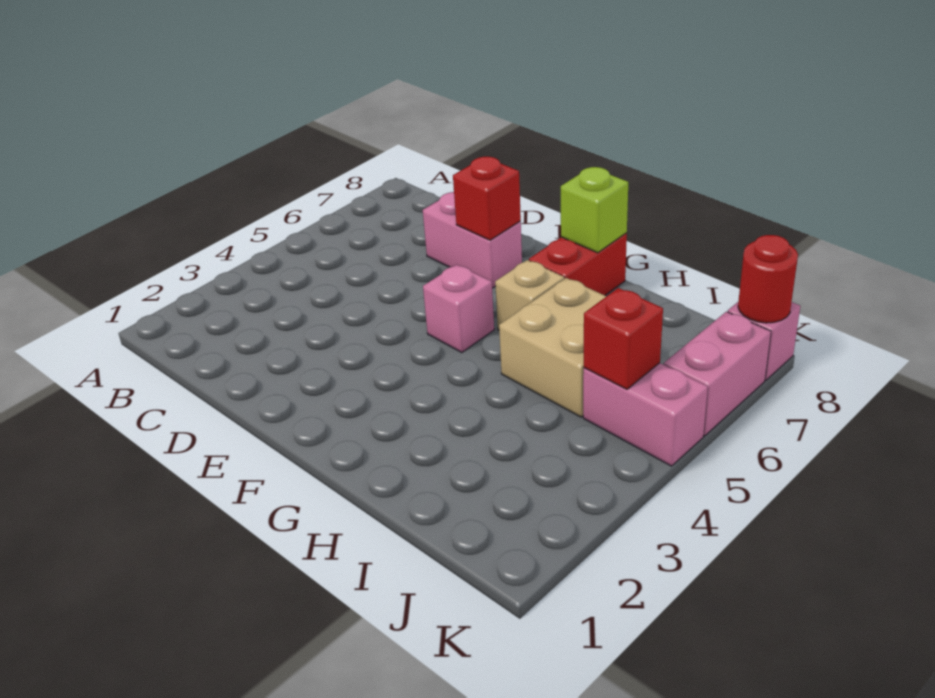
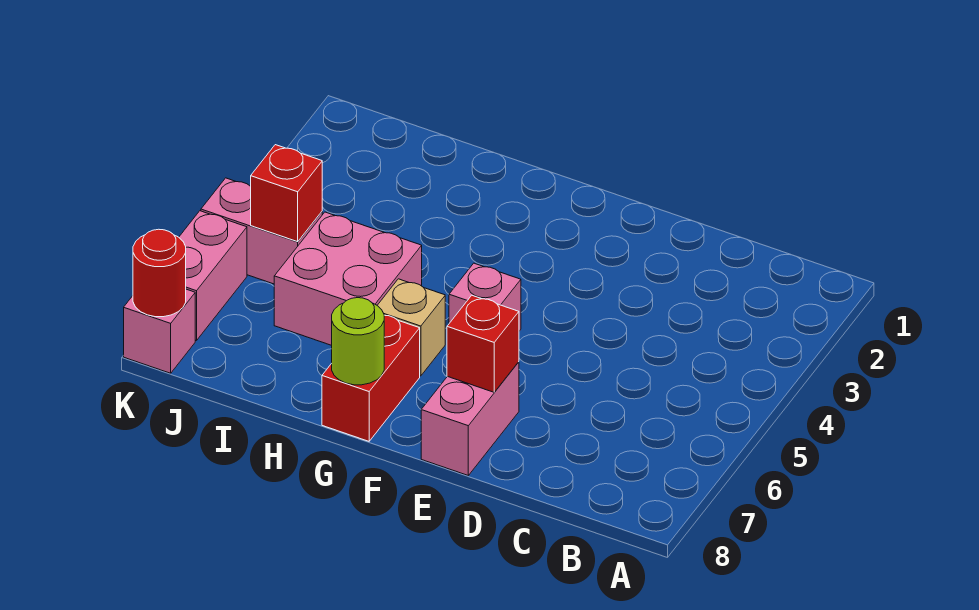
pink brick D7:E7 level 1 -> pink brick E7:E8 level 1
lime brick G8 level 2 -> lime round brick G8 level 2
tan brick H5:I6 level 1 -> pink brick H5:I6 level 1

